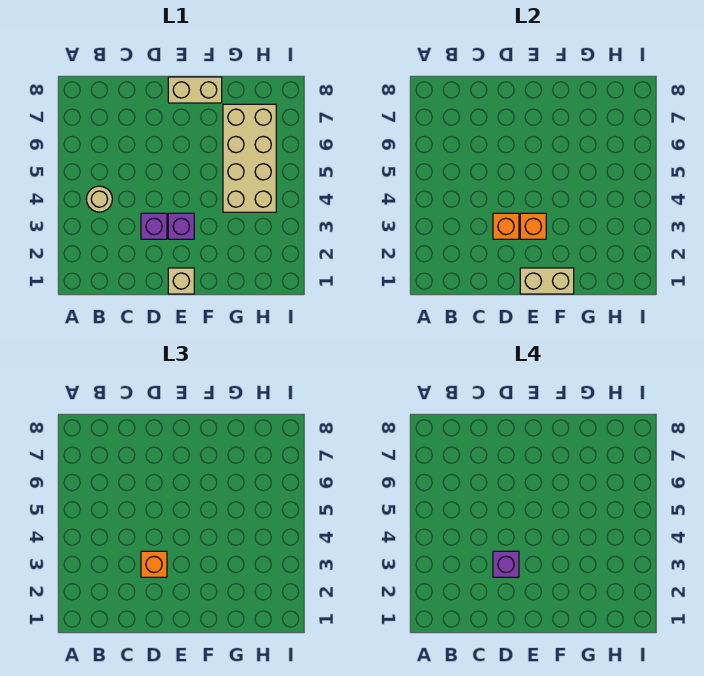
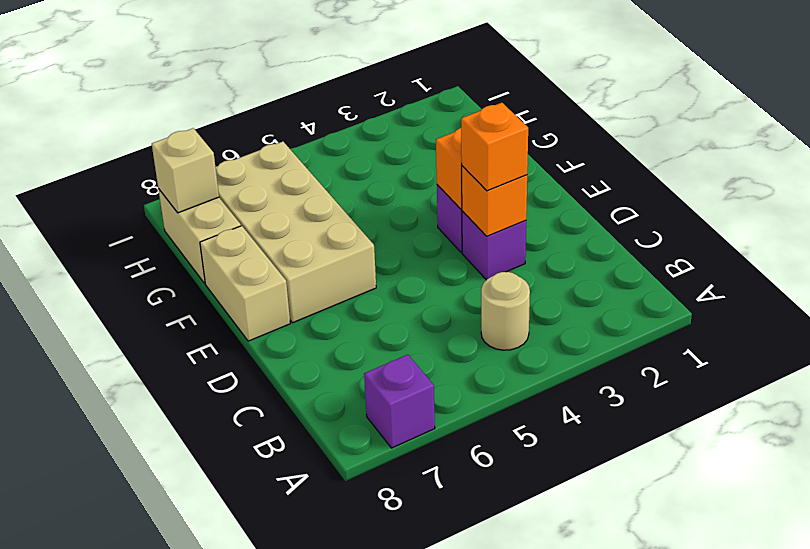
purple brick D3 level 4 -> purple brick A7 level 1
tan brick E1 level 1 -> tan brick H8 level 2
tan brick E1:F1 level 2 -> tan brick G8:H8 level 1
tan brick G4:H7 level 1 -> tan brick E6:H7 level 1

